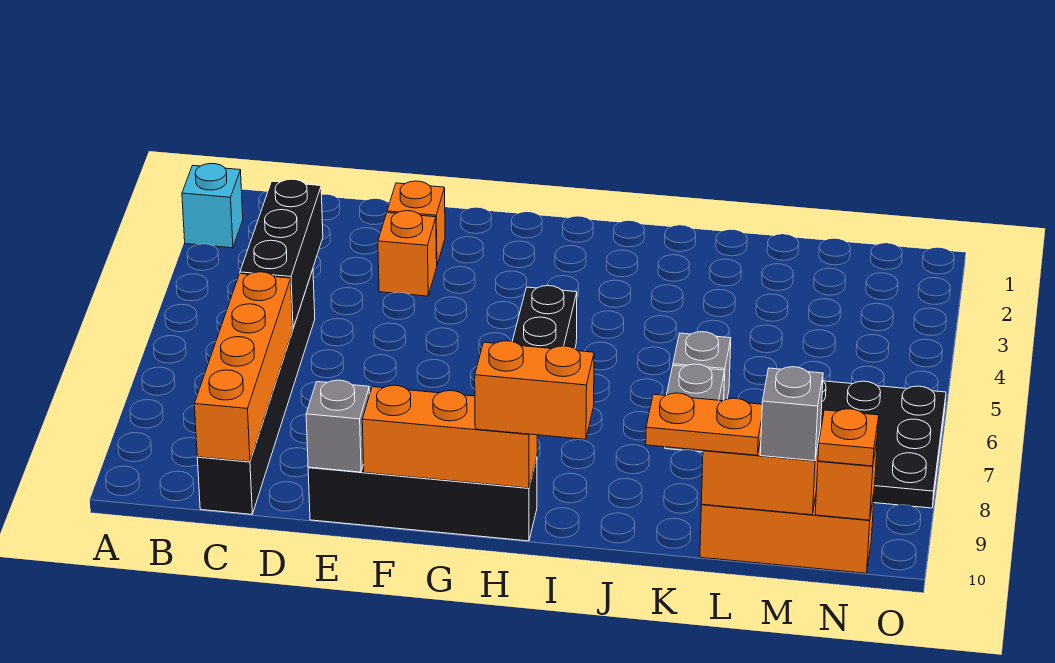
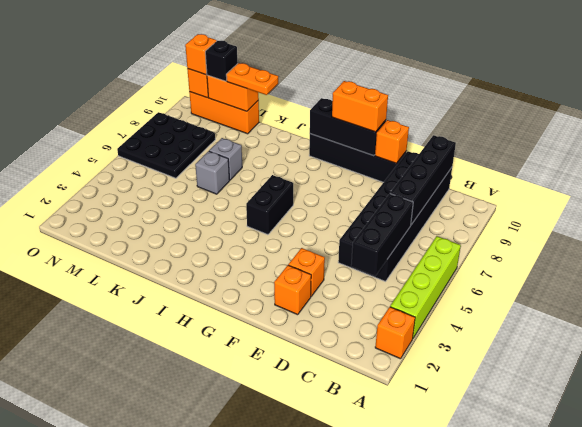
cyan brick A2 level 1 -> orange brick A2 level 1
none -> lime brick A3:A6 level 1
black brick C5:C10 level 1 -> black brick C5:D10 level 1
orange brick C7:C10 level 2 -> black brick C7:C10 level 2
grey brick E10 level 2 -> orange brick E10 level 2
orange brick F10:H10 level 2 -> black brick F10:H10 level 2
orange brick H10:I10 level 3 -> orange brick F10:G10 level 3
grey brick M10 level 3 -> black brick M10 level 3
orange plate N10 level 3 -> orange brick N10 level 3

